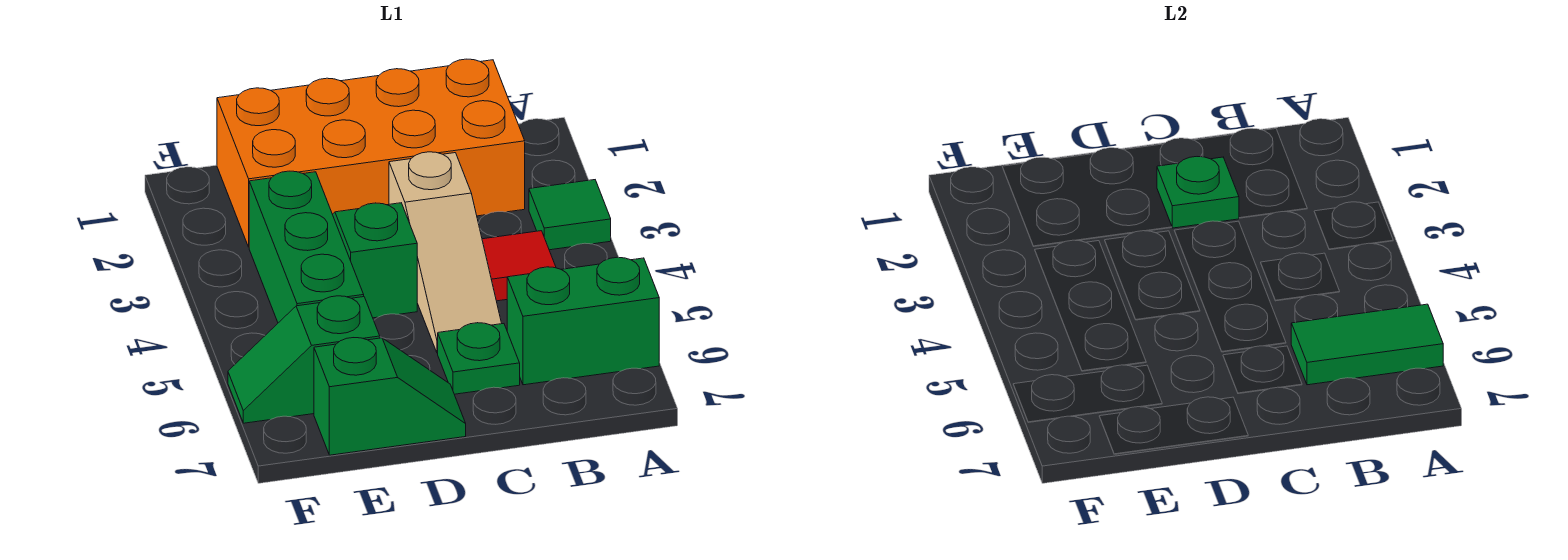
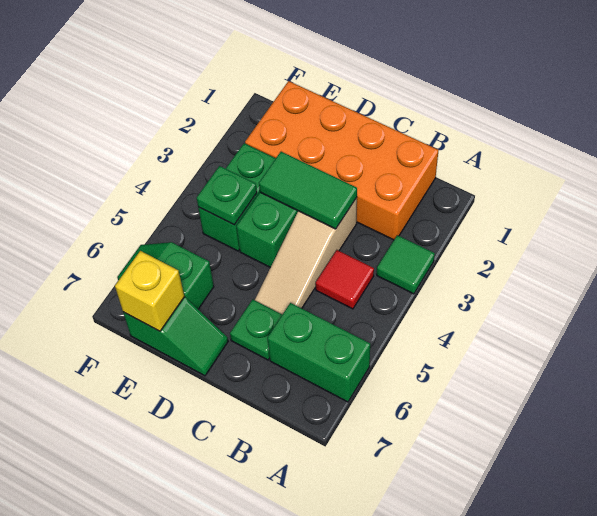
green tile A6:B6 level 2 -> green tile C3:D3 level 2
green plate C2 level 2 -> green plate E4 level 2
green brick E3:E5 level 1 -> green brick E3:E4 level 1
none -> yellow brick E7 level 2

